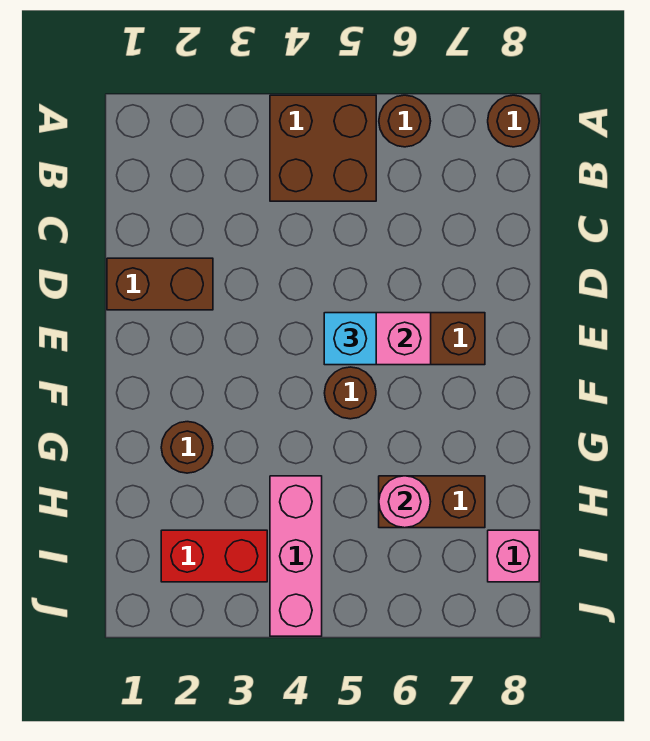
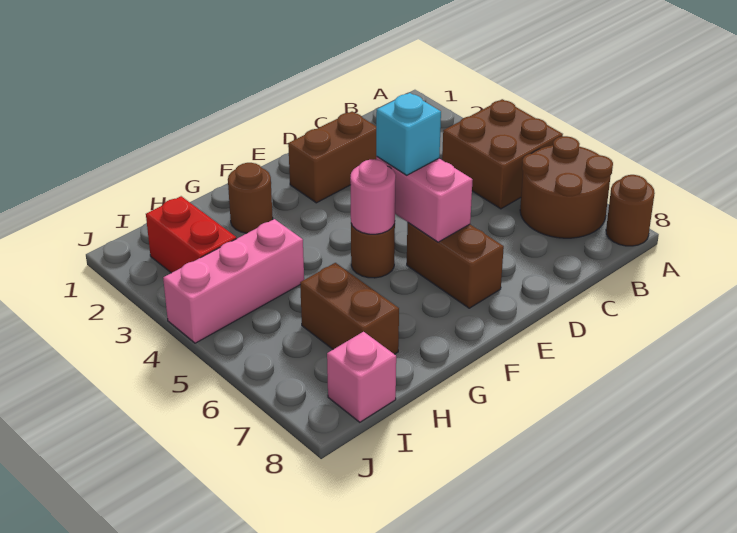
brown round brick A6 level 1 -> brown round brick A6:B7 level 1
brown brick D1:D2 level 1 -> brown brick D2:E2 level 1
pink round brick H6 level 2 -> pink round brick F5 level 2

